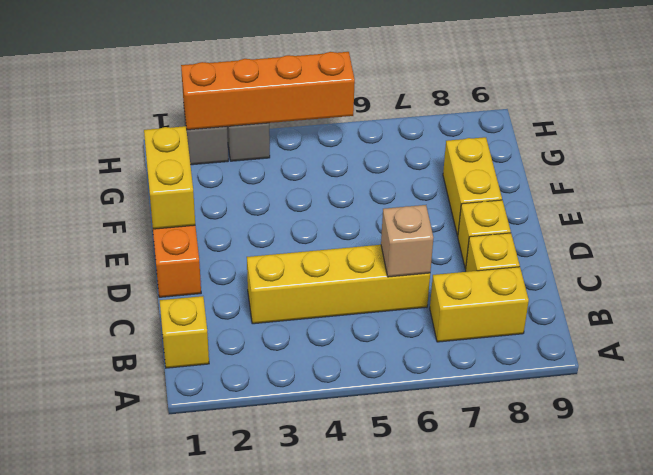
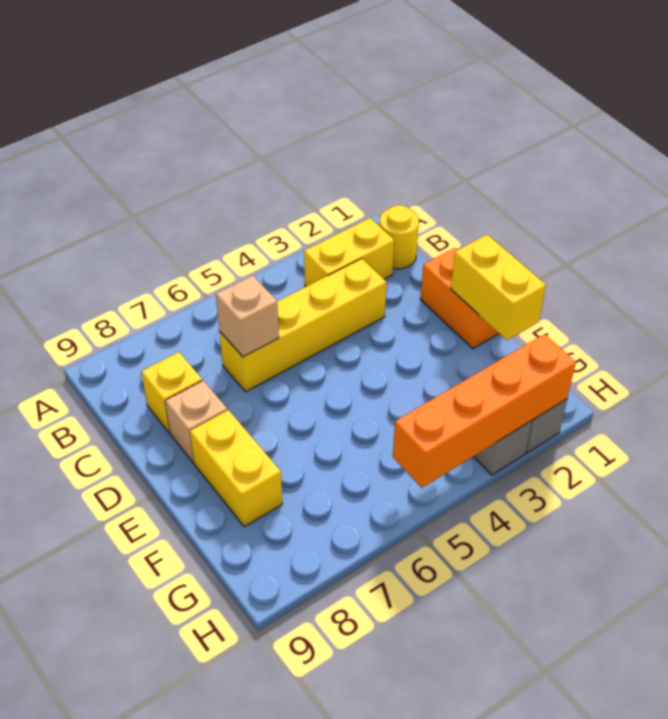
yellow brick B1 level 1 -> yellow round brick B1 level 1
yellow brick B7:B8 level 1 -> yellow brick B2:B3 level 1
yellow brick D8 level 1 -> tan brick D8 level 1

